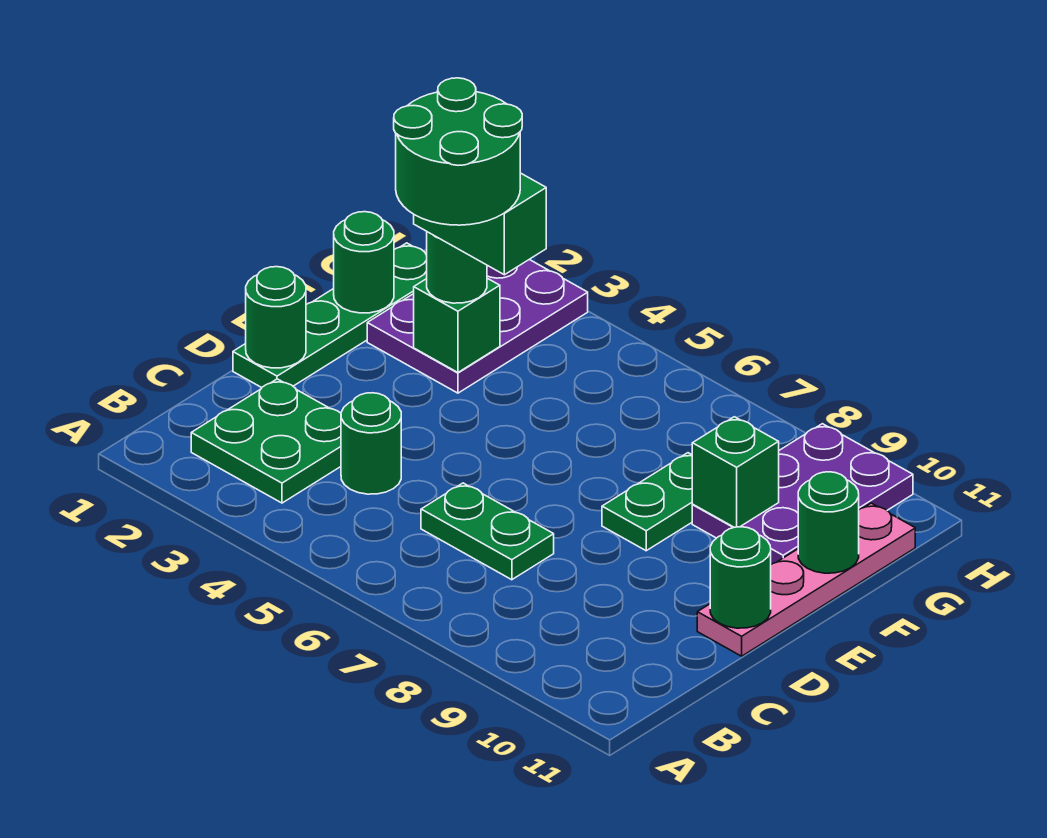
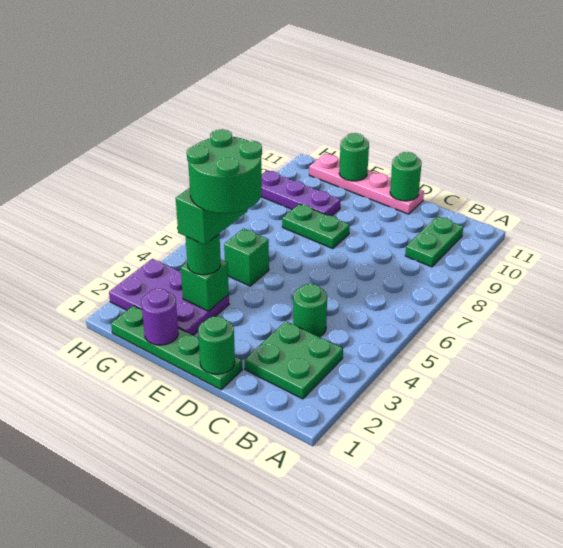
green plate C6:C7 level 1 -> green plate B9:B10 level 1
green round brick F1 level 2 -> purple round brick F1 level 2
purple plate F9:H10 level 1 -> purple plate F9:H9 level 1
green brick F9 level 2 -> green brick F5 level 1

